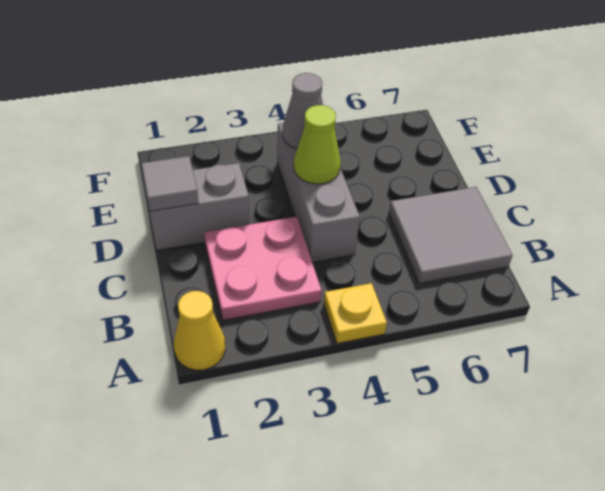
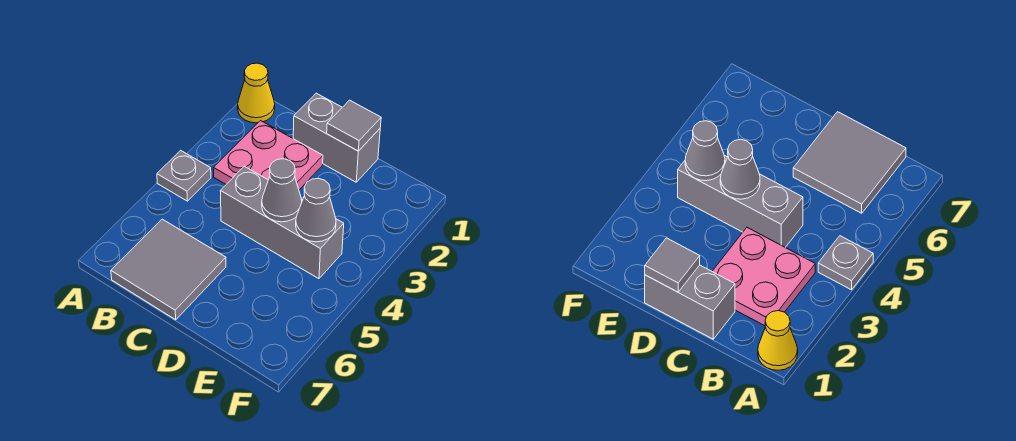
yellow plate A4 level 1 -> grey plate A4 level 1
grey brick D1:D2 level 1 -> grey brick C1:D1 level 1
lime cone D4 level 2 -> grey cone D4 level 2

